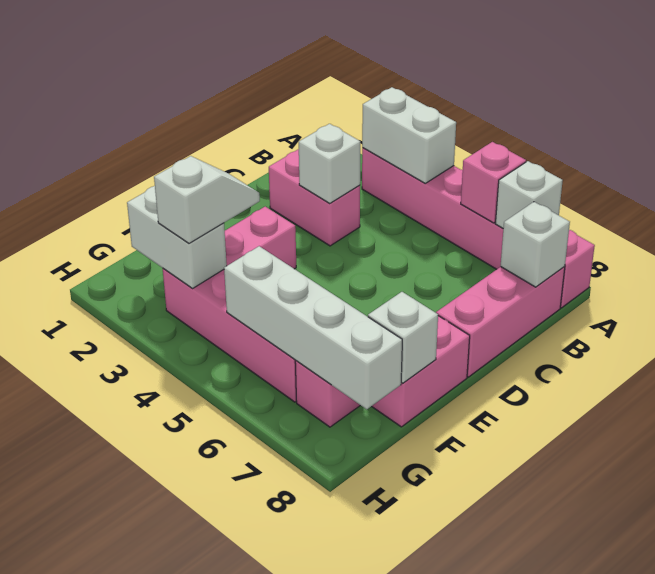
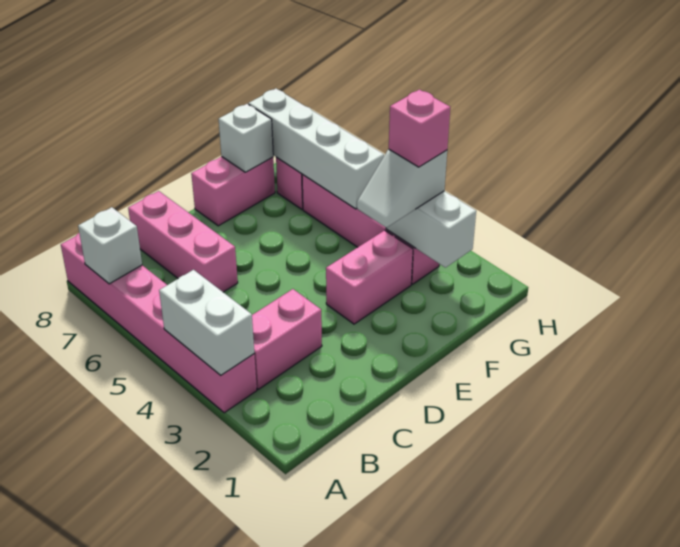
pink brick A6 level 2 -> pink brick G3 level 4
pink brick B8:D8 level 1 -> pink brick C6:C8 level 1
white brick B8 level 2 -> none
pink brick C2:C3 level 1 -> pink brick B3:C3 level 1
white brick C3 level 2 -> none

